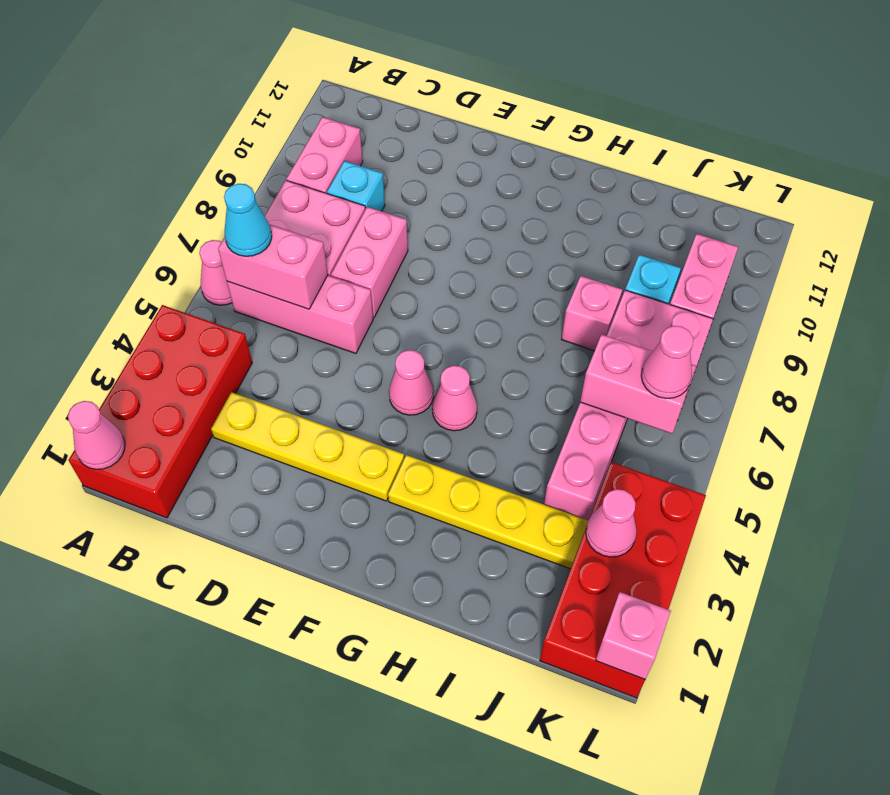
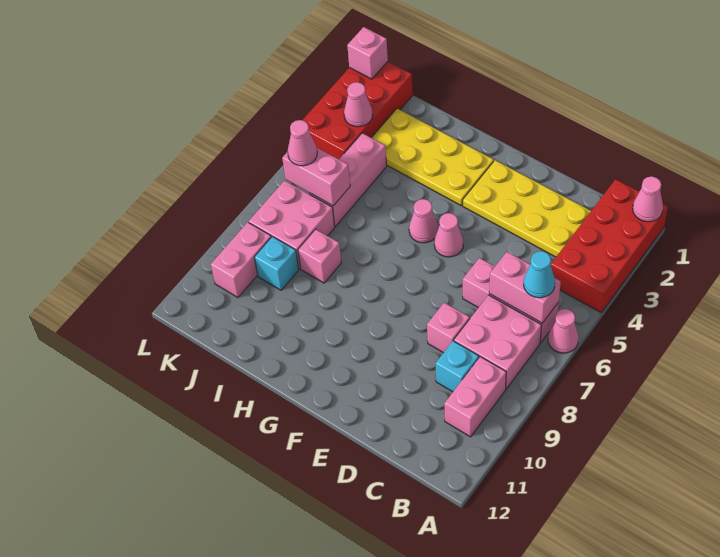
yellow plate C3:F3 level 1 -> yellow plate C2:F3 level 1
pink brick D7:D8 level 1 -> pink brick D8 level 1
yellow plate G3:J3 level 1 -> yellow plate G2:J3 level 1

